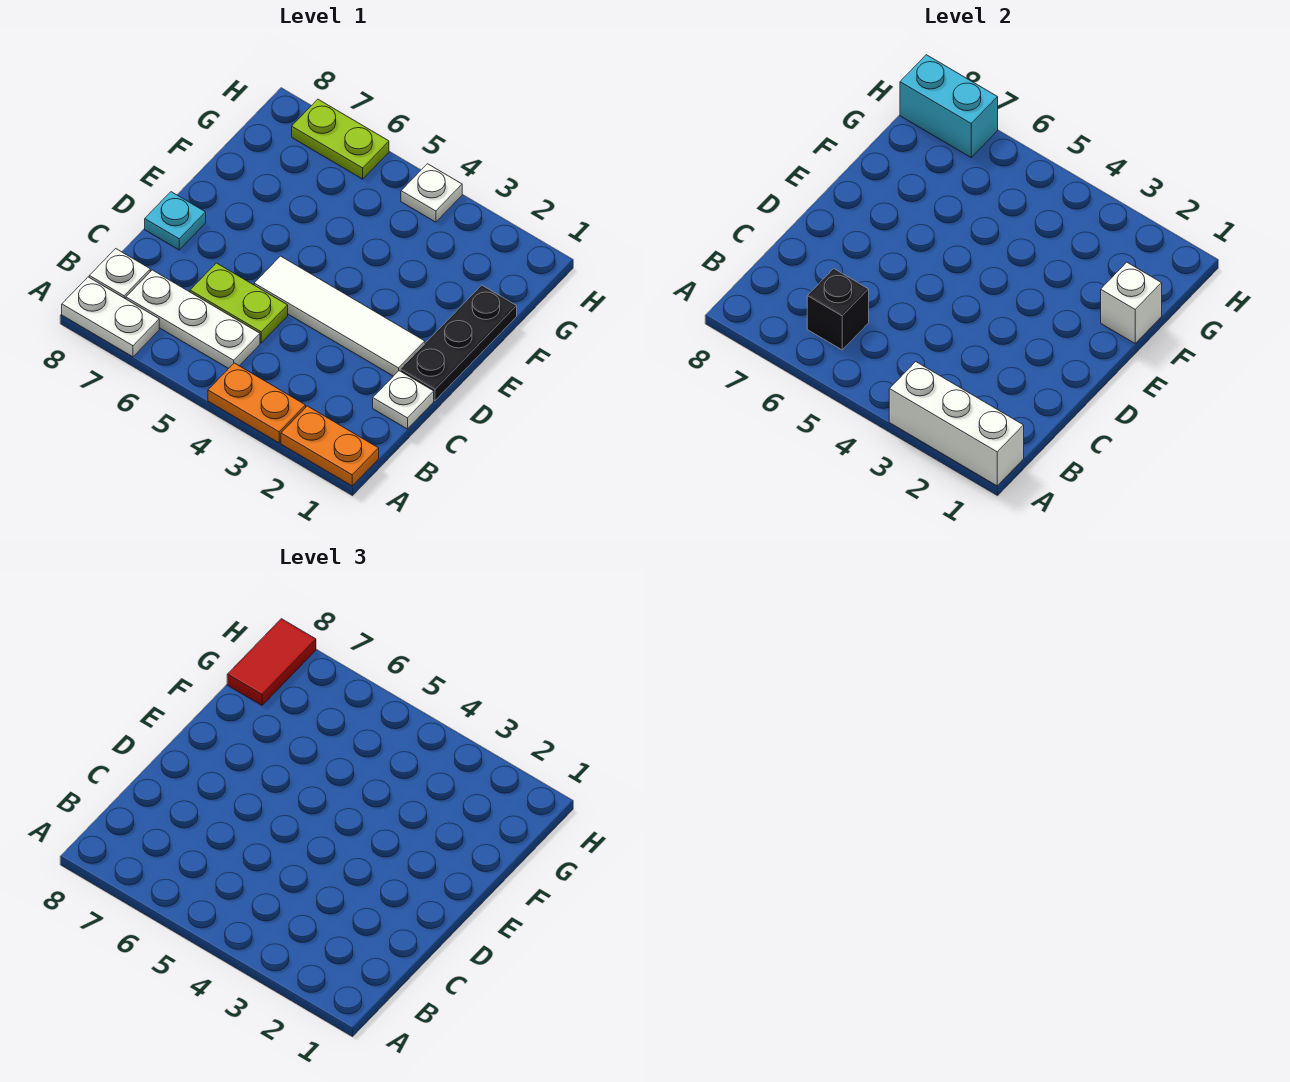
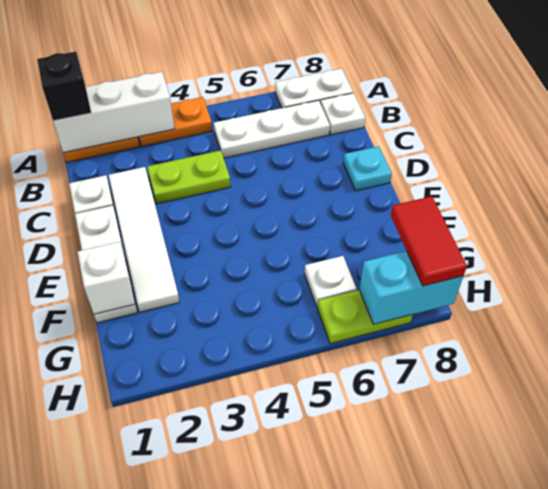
black brick B6 level 2 -> black brick A1 level 3
lime plate C5:C6 level 1 -> lime plate C3:C4 level 1
black plate D1:F1 level 1 -> white plate D1:F1 level 1
white tile D2:D5 level 1 -> white tile C2:F2 level 1
white plate H4 level 1 -> white plate G6 level 1

